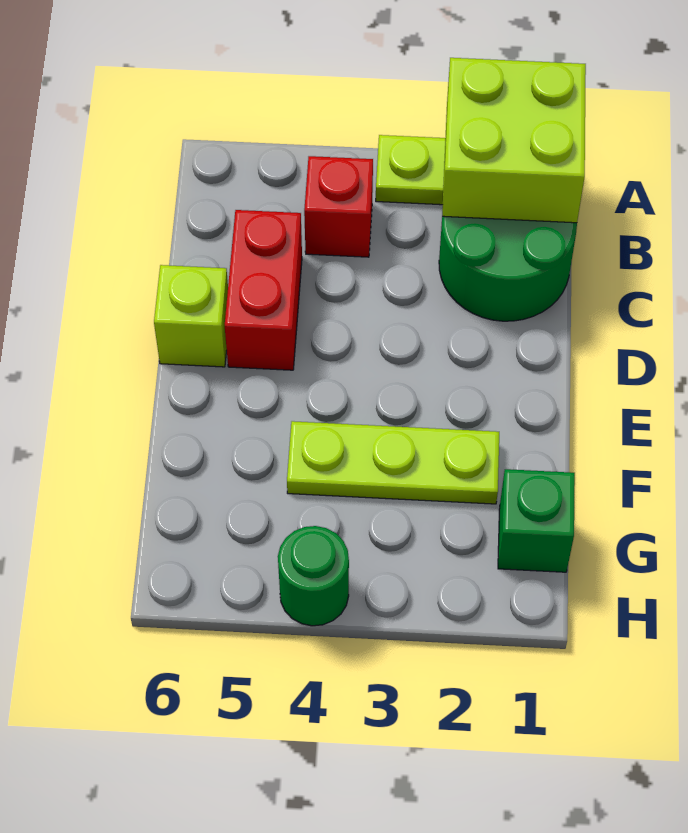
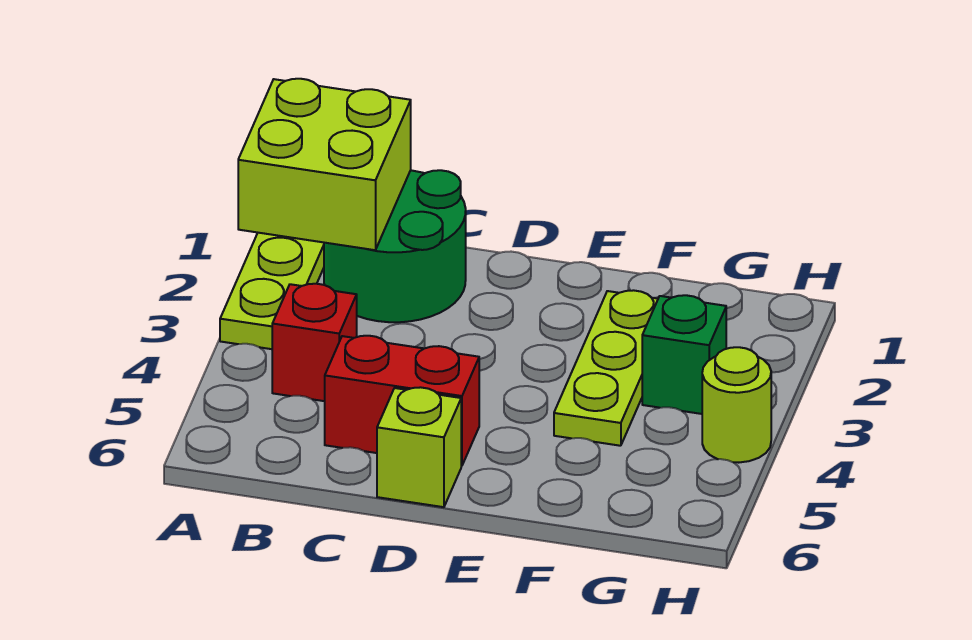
green brick G1 level 1 -> green brick G3 level 1
green round brick H4 level 1 -> lime round brick H4 level 1

